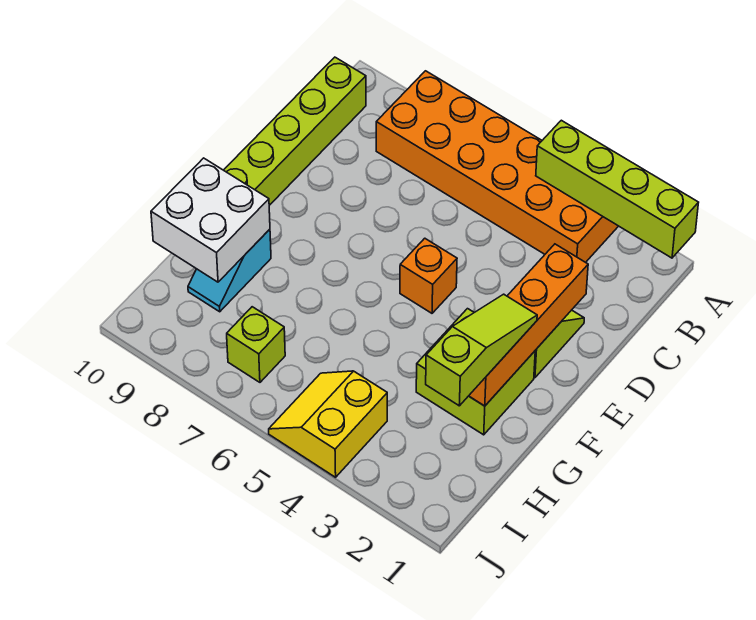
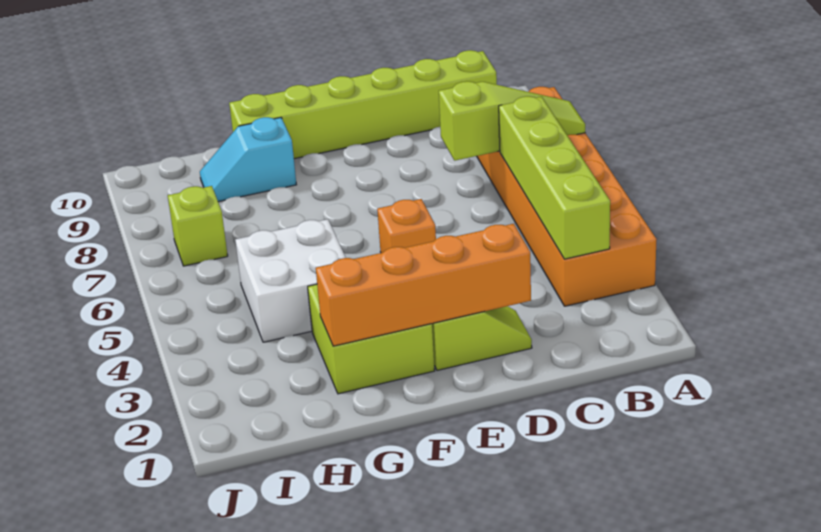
lime brick A1:A4 level 2 -> lime brick B3:B6 level 2
lime slope F2:H2 level 3 top H -> lime slope A7:C7 level 2 top C
white brick G9:H10 level 2 -> white brick G4:H5 level 1
yellow slope I4:J5 level 1 top 4 -> none

